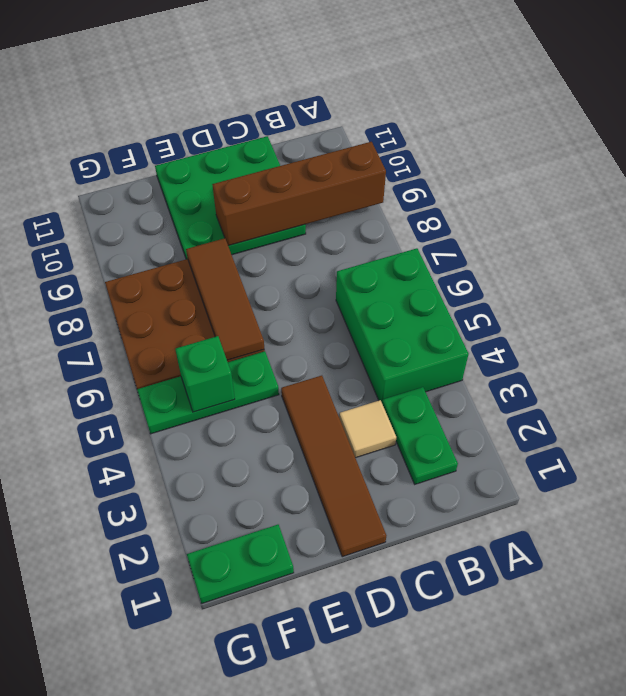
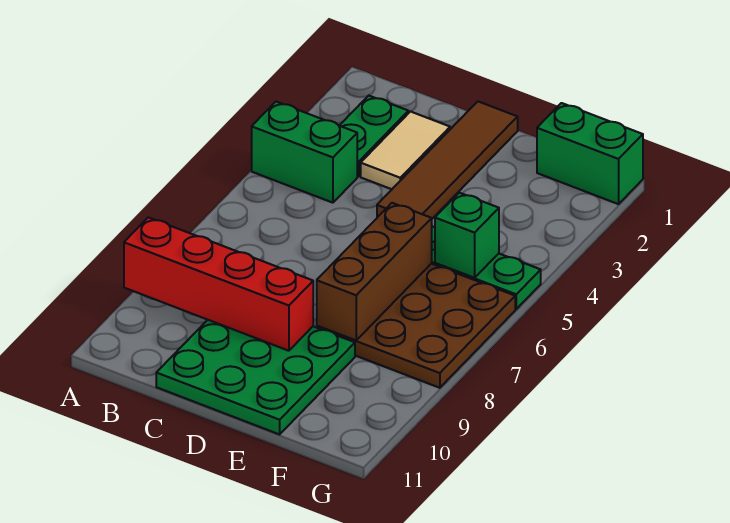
green brick A4:B6 level 1 -> green brick A4:B4 level 1
brown brick A9:D9 level 2 -> red brick A9:D9 level 2
tan tile C3 level 1 -> tan tile C2:C3 level 1
brown tile E6:E8 level 2 -> brown brick E6:E8 level 2
green plate F1:G1 level 1 -> green brick F1:G1 level 1

